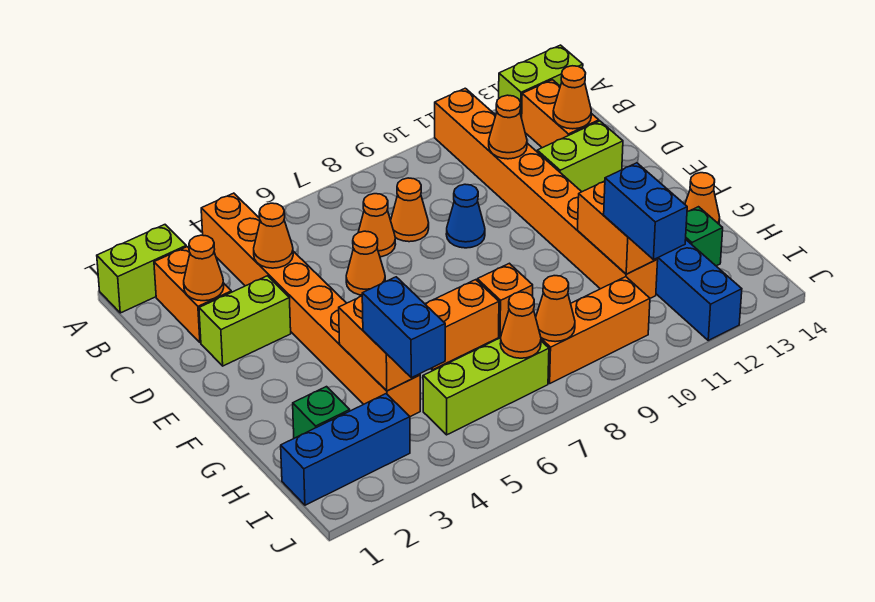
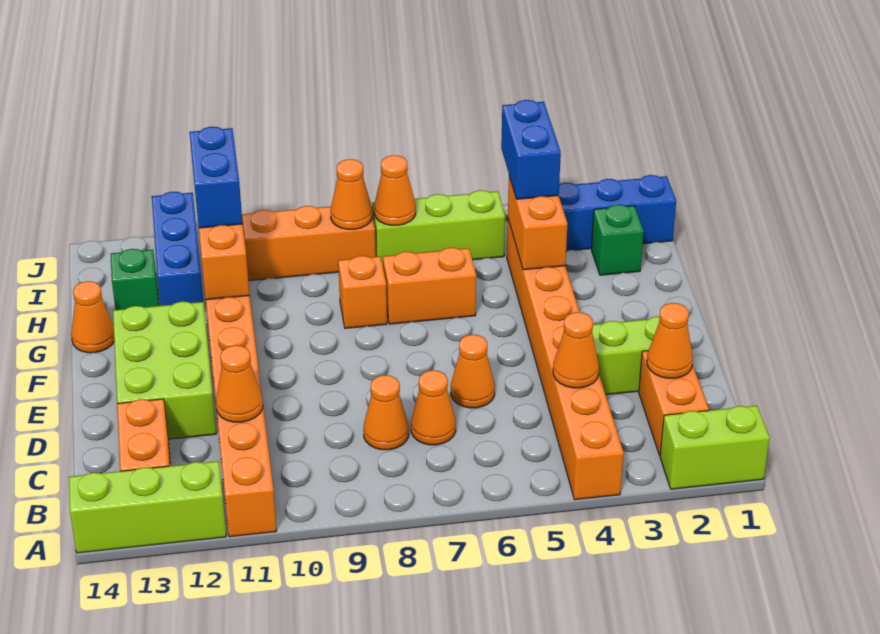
lime brick A13:A14 level 1 -> lime brick A12:A14 level 1
orange cone C13 level 2 -> none
blue cone D9 level 1 -> none
lime brick D12:D13 level 1 -> lime brick D12:F13 level 1

